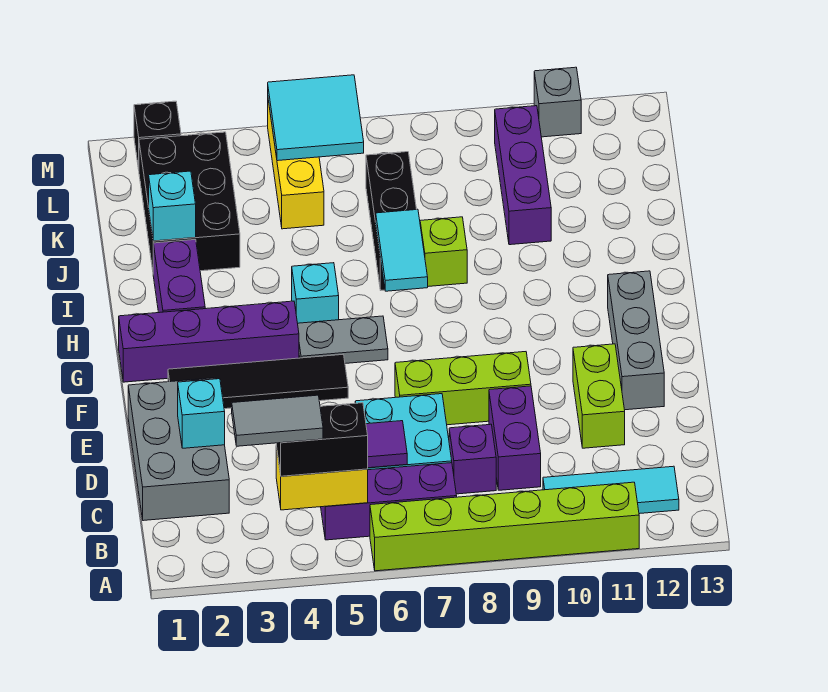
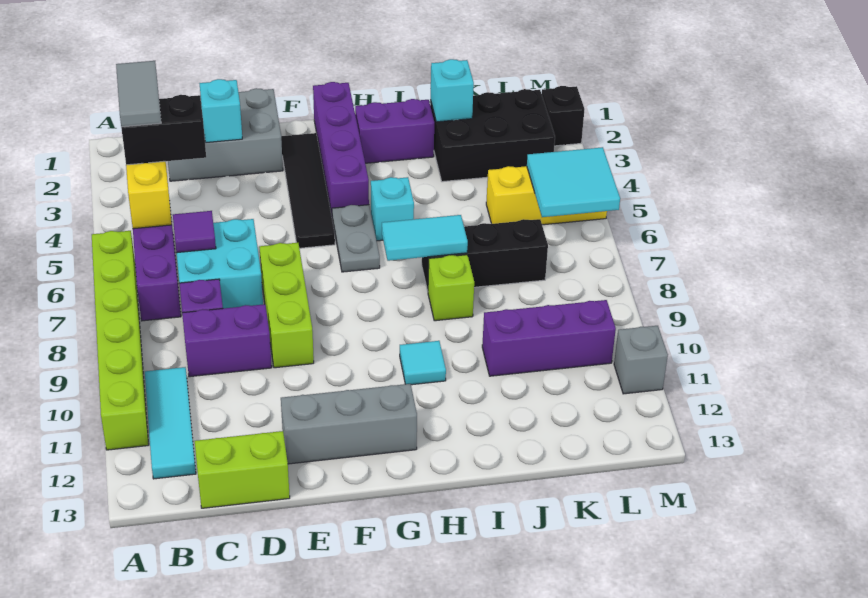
black brick B4:B5 level 3 -> black brick B4:C4 level 3
lime brick D11:E11 level 1 -> lime brick C13:D13 level 1
none -> cyan tile H10 level 1

